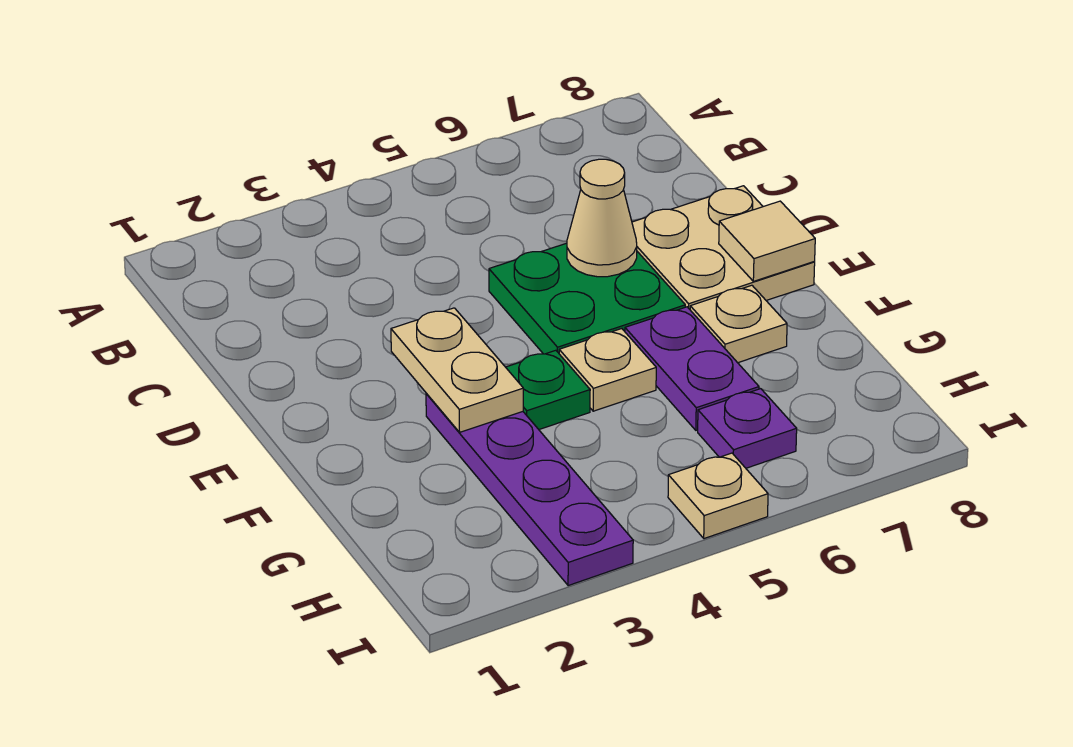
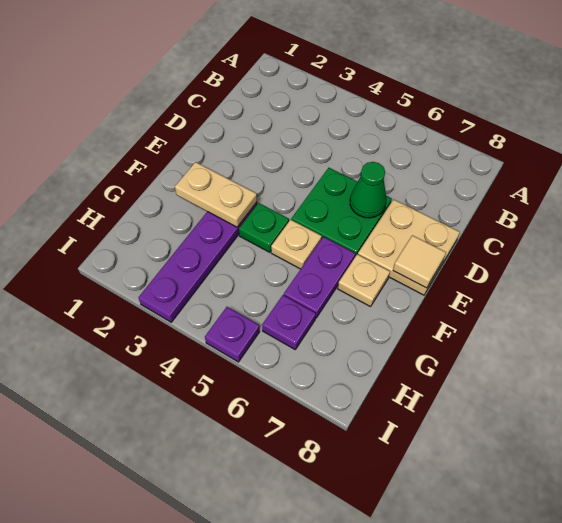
tan cone D6 level 2 -> green cone D6 level 2
tan plate E3:F3 level 2 -> tan plate F2:F3 level 2
tan plate I5 level 1 -> purple plate I5 level 1

